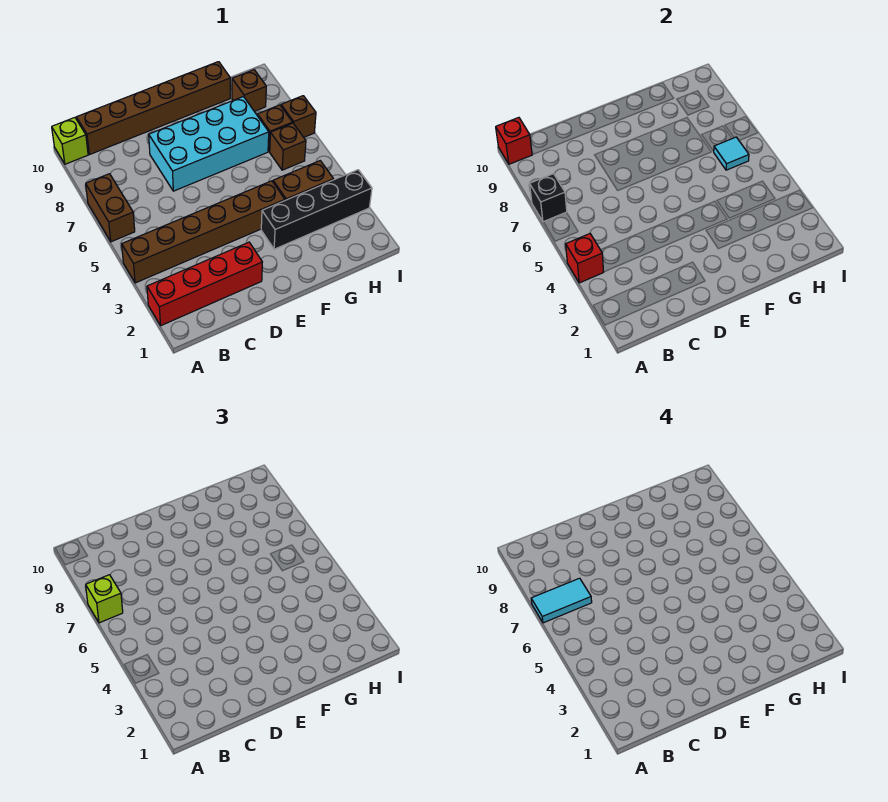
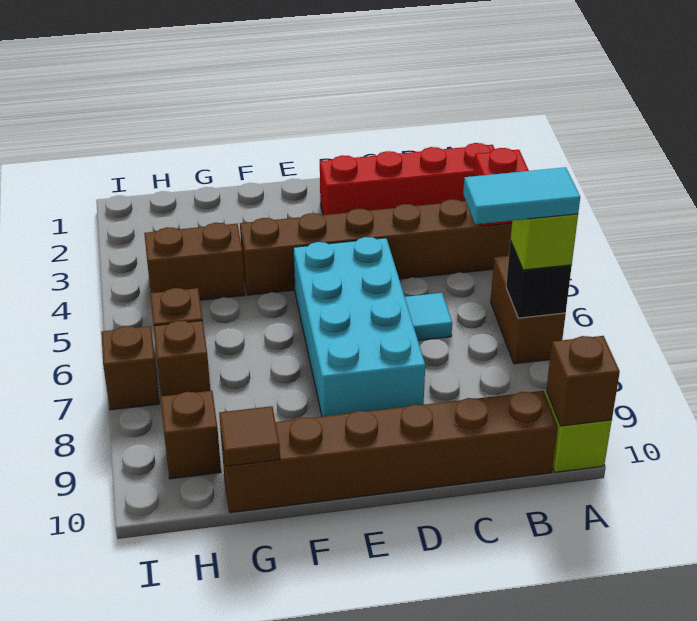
red brick A10 level 2 -> brown brick A10 level 2
cyan brick D7:G8 level 1 -> cyan brick D5:E8 level 1
black brick F3:I3 level 1 -> none
none -> brown tile G10 level 2
cyan tile H6 level 2 -> cyan tile C6 level 1

